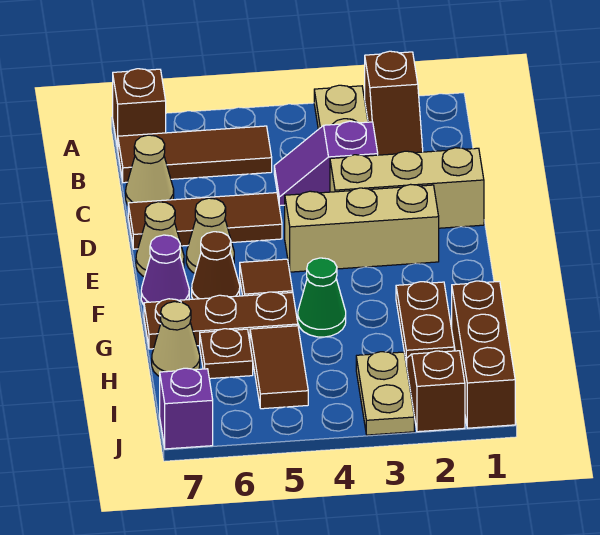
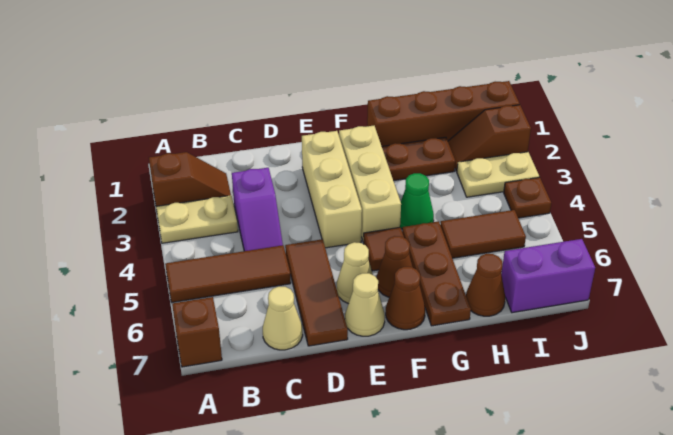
brown tile B5:B7 level 1 -> brown tile A5:C5 level 1
tan brick D1:D3 level 1 -> tan brick F2:F4 level 1
purple cone F7 level 1 -> brown cone F7 level 1
brown brick H1:J1 level 1 -> brown brick G1:J1 level 1
brown plate H6 level 1 -> brown plate J4 level 1
tan cone H7 level 1 -> brown cone H7 level 1
purple brick J7 level 1 -> purple brick I7:J7 level 1

